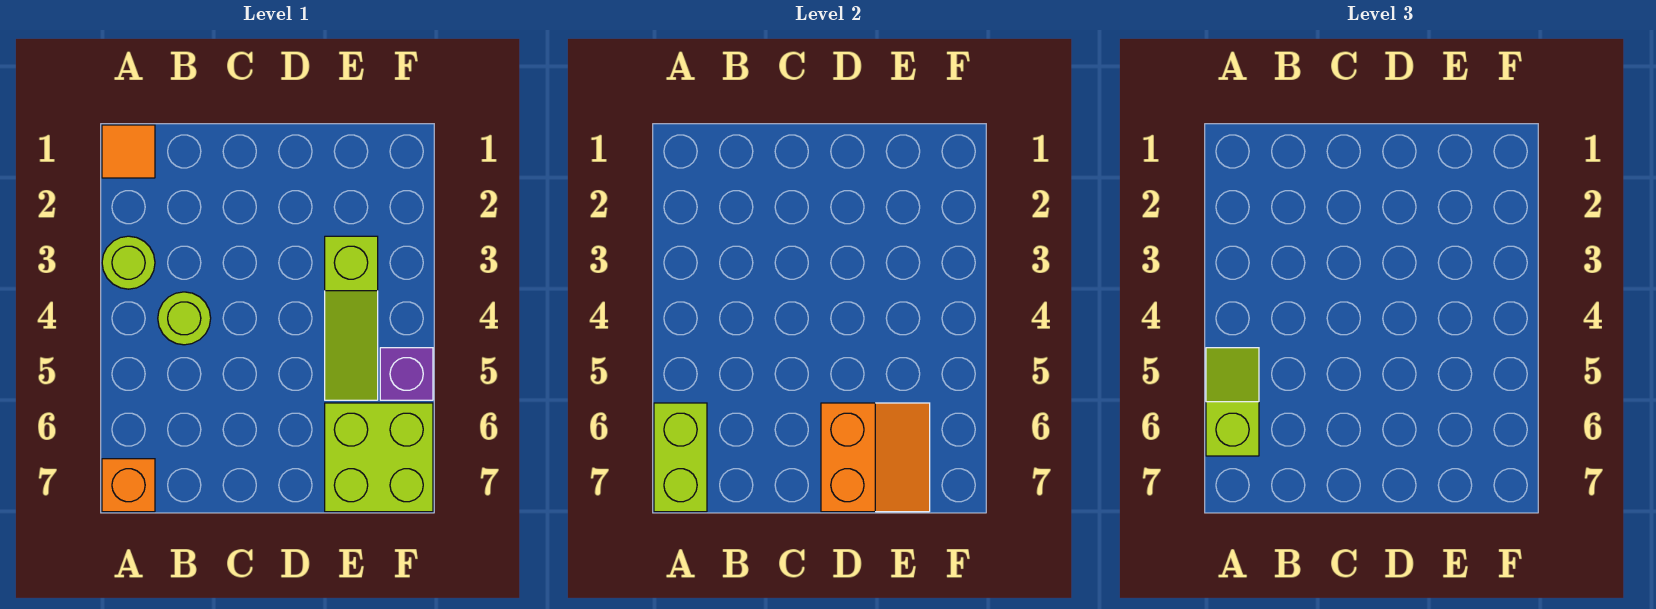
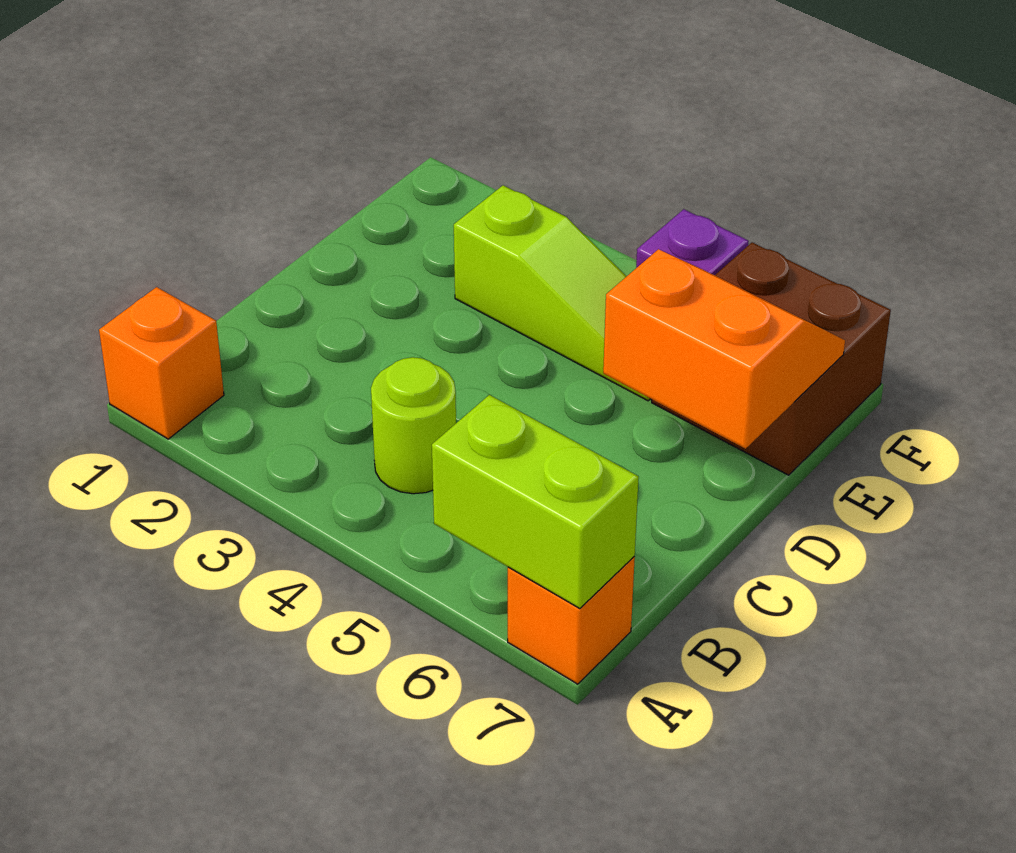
orange tile A1 level 1 -> orange brick A1 level 1
lime round brick A3 level 1 -> none
lime slope A5:A6 level 3 top 6 -> none
lime brick E6:F7 level 1 -> brown brick E6:F7 level 1

